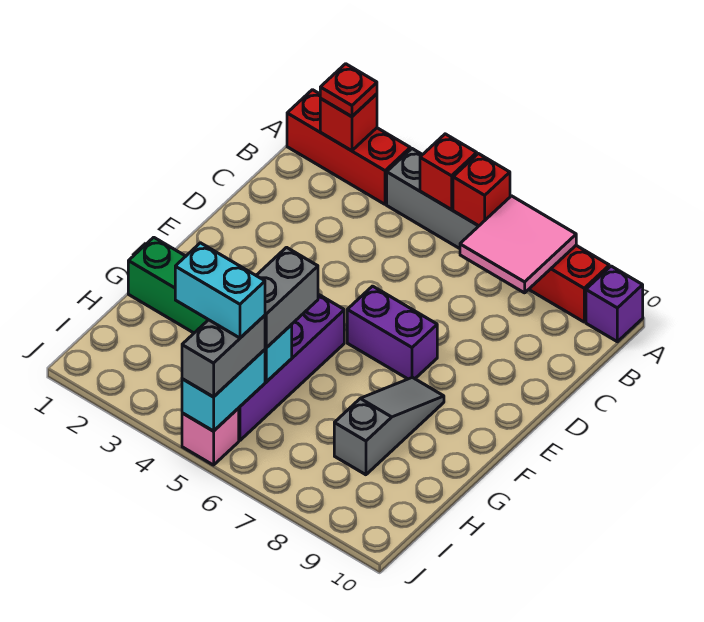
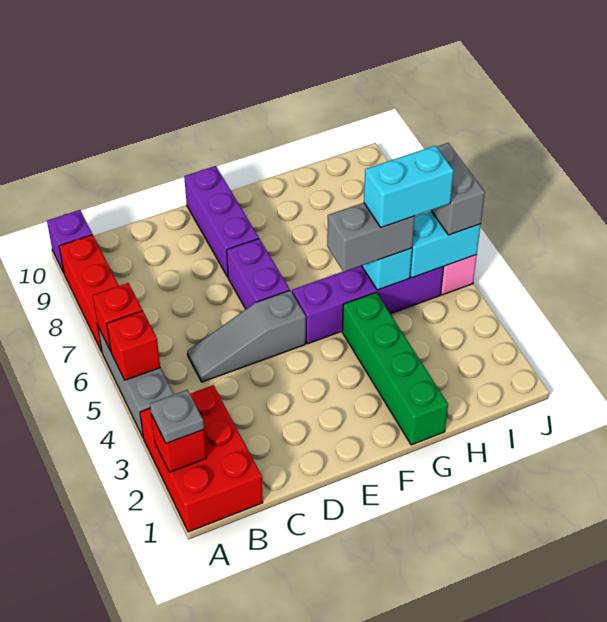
red brick A1:A3 level 1 -> red brick A1:B3 level 1
red plate A2 level 3 -> grey plate A2 level 3
pink tile A7:B8 level 2 -> none
none -> purple brick E8:E10 level 1
grey slope F8:H8 level 1 top H -> grey slope C5:E5 level 1 top E
cyan brick I4:I5 level 4 -> cyan brick H5:I5 level 4
grey brick I5:J5 level 3 -> grey brick J5:J6 level 3

